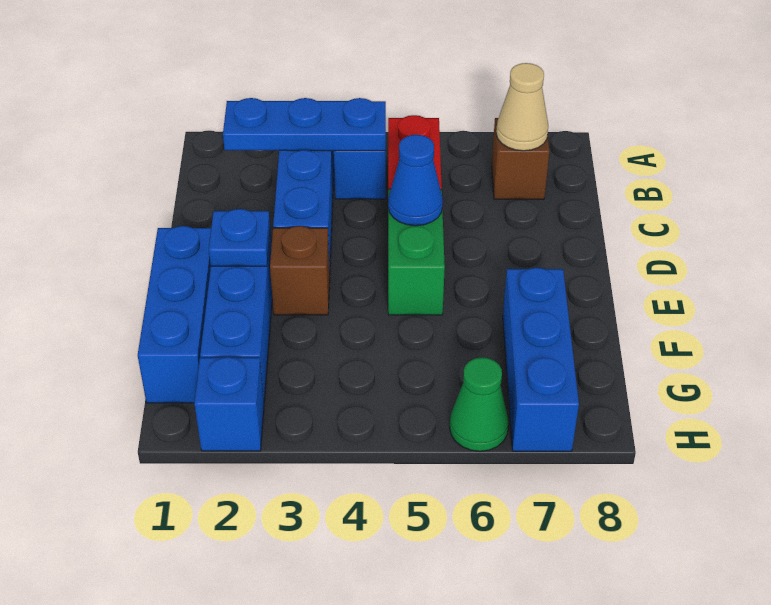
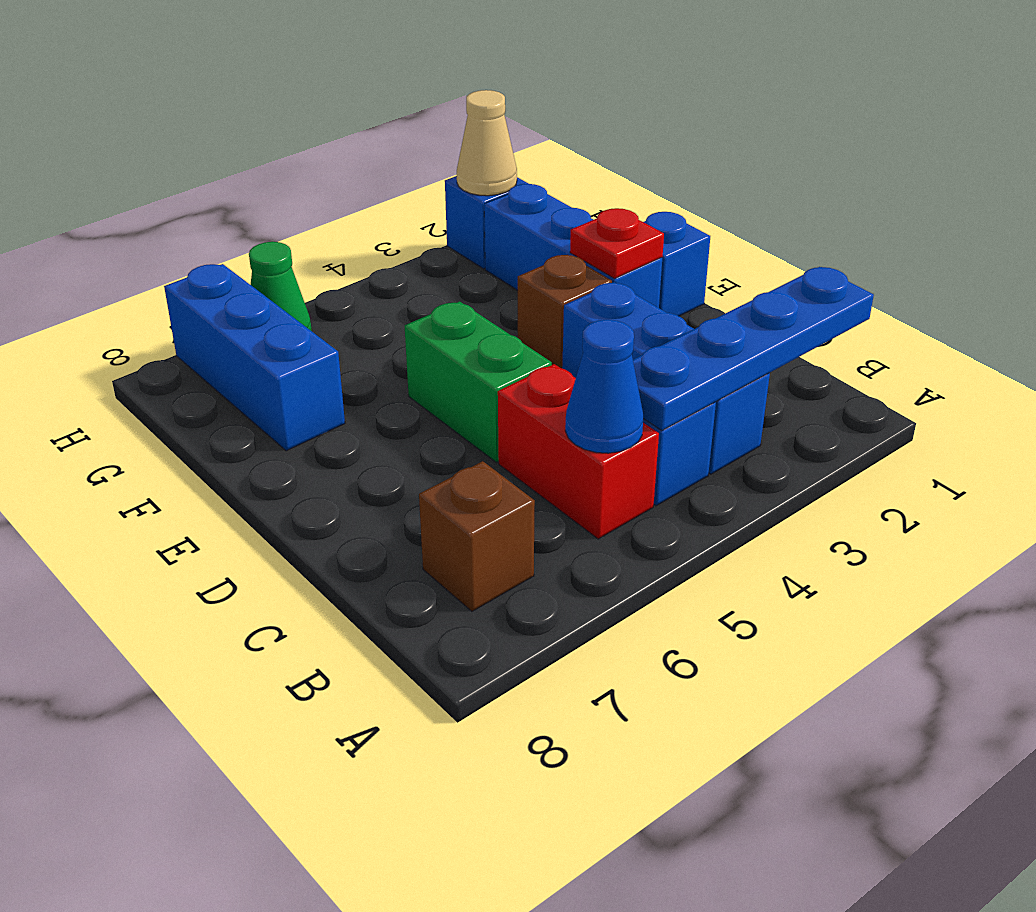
blue plate B2:B4 level 2 -> blue plate B1:B4 level 2
tan cone B7 level 2 -> tan cone H2 level 2
blue cone D5 level 2 -> blue cone B5 level 2
blue brick E1:G1 level 1 -> blue brick E1 level 1
blue plate E2 level 2 -> red plate E2 level 2

